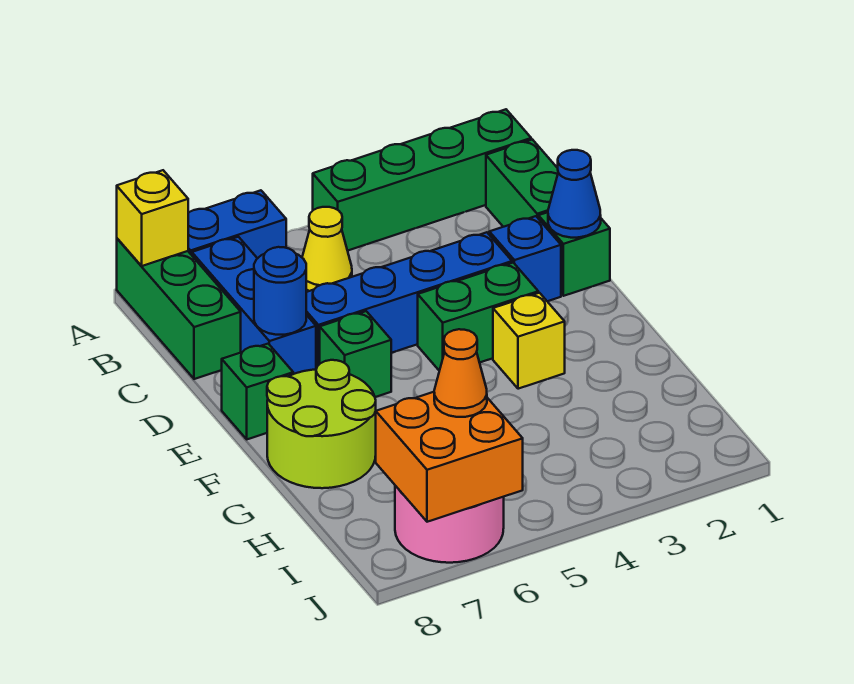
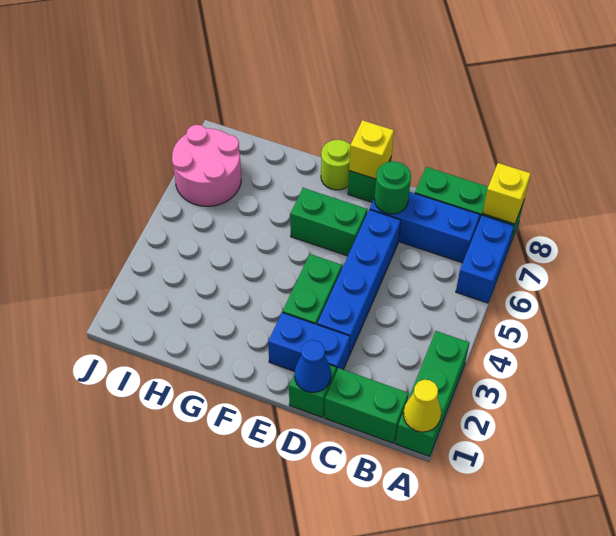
green brick A1:A4 level 1 -> green brick A1:A3 level 1
yellow cone B5 level 1 -> yellow cone A1 level 2
blue brick D2 level 1 -> blue brick D2:E2 level 1
blue round brick D7 level 2 -> green round brick D7 level 2
green brick E6 level 1 -> green brick E6:F6 level 1
yellow brick F3 level 1 -> yellow brick E8 level 2
lime round brick F7:G8 level 1 -> lime round brick F8 level 1
orange brick I6:J7 level 2 -> none
orange cone I6 level 3 -> none

